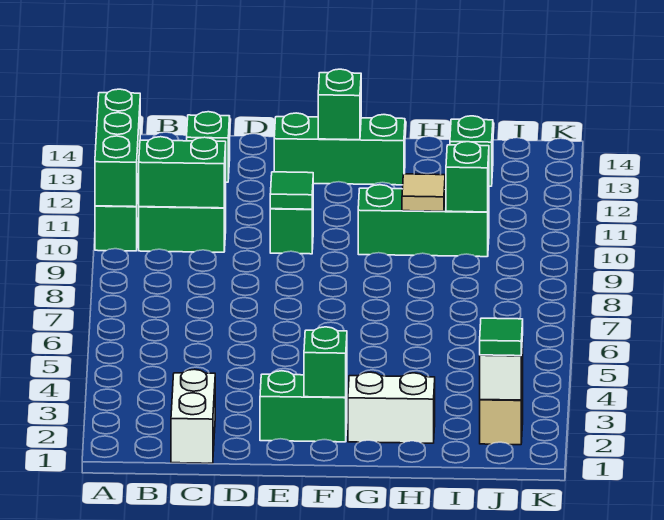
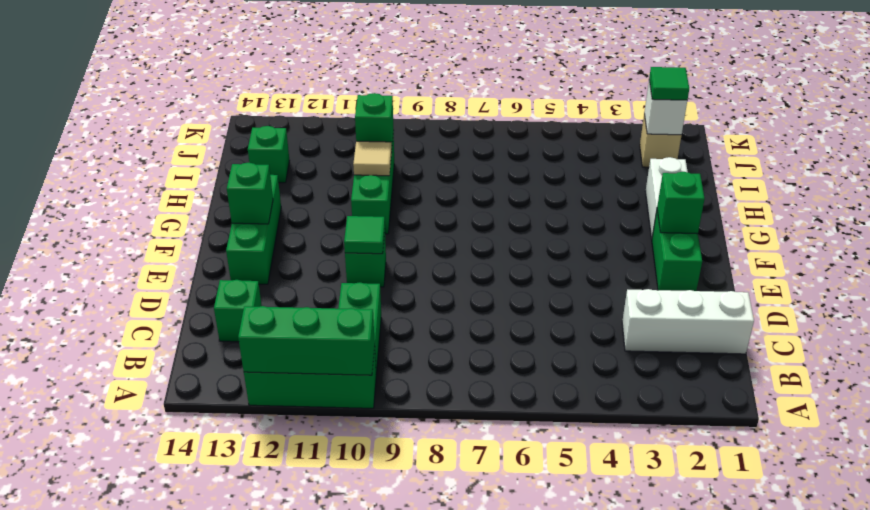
green brick B10:C10 level 2 -> none
white brick C1:C2 level 1 -> white brick C1:C3 level 1

